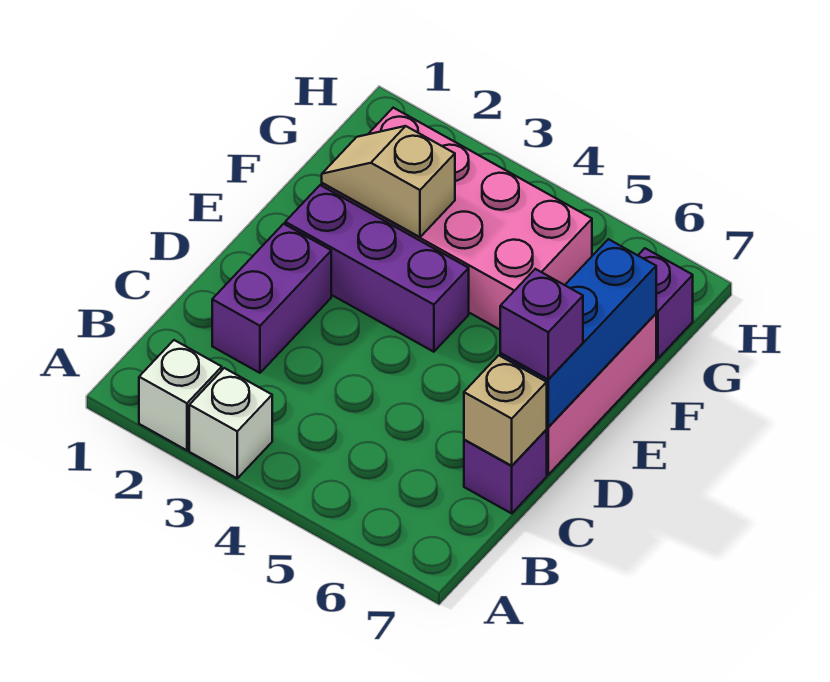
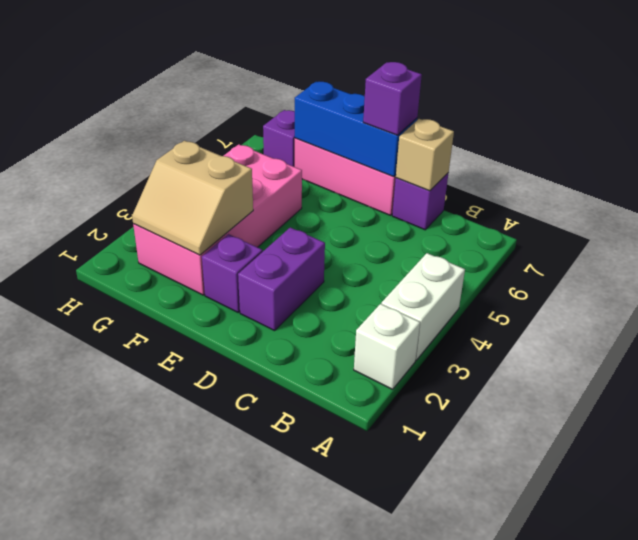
white brick A3 level 1 -> white brick A3:A4 level 1
purple brick C2:D2 level 1 -> purple brick D2:D3 level 1
purple brick E2:E4 level 1 -> purple brick E2 level 1
tan slope F2:F3 level 2 top 3 -> tan slope F2:G3 level 2 top 3

